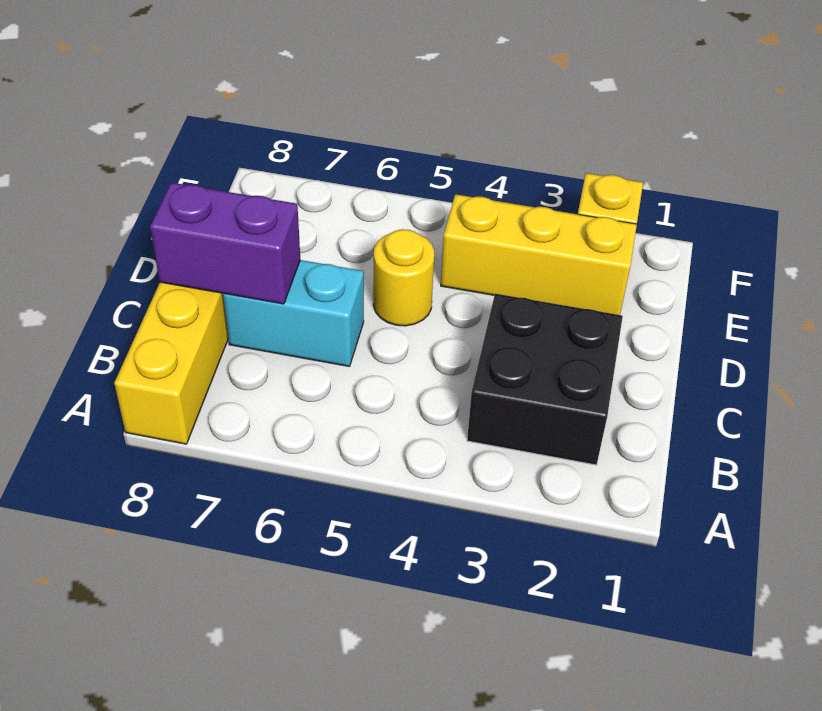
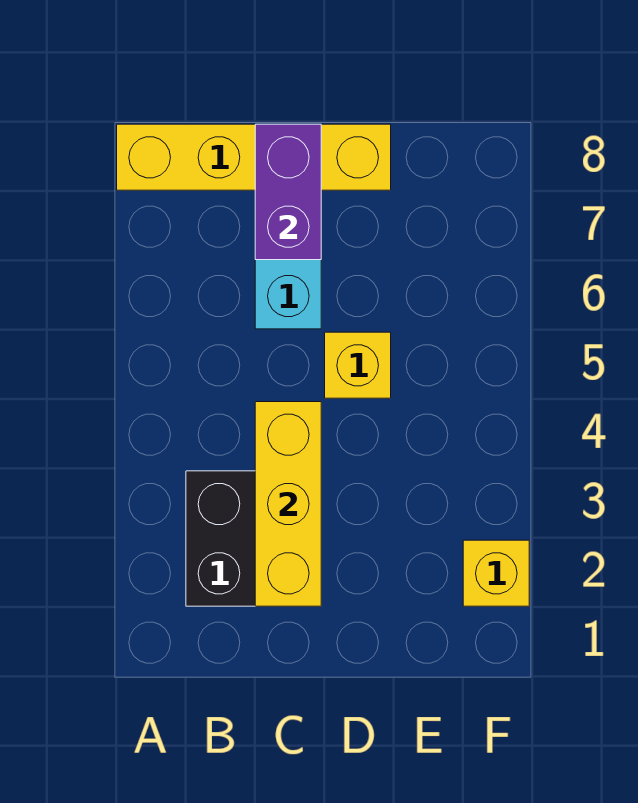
yellow round brick D5 level 1 -> yellow brick D5 level 1
yellow brick E2:E4 level 1 -> yellow brick C2:C4 level 2

